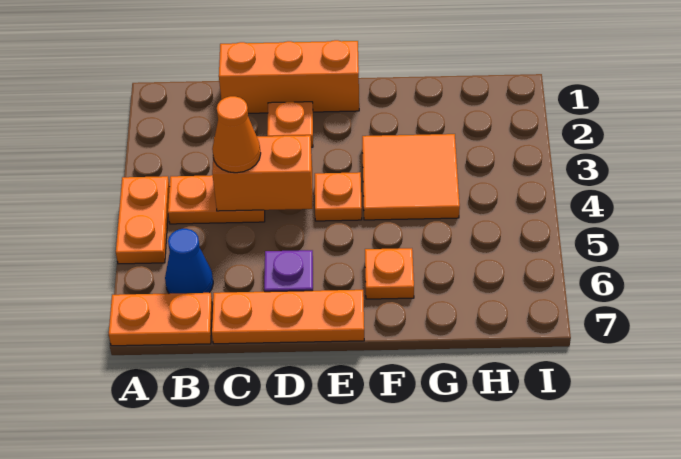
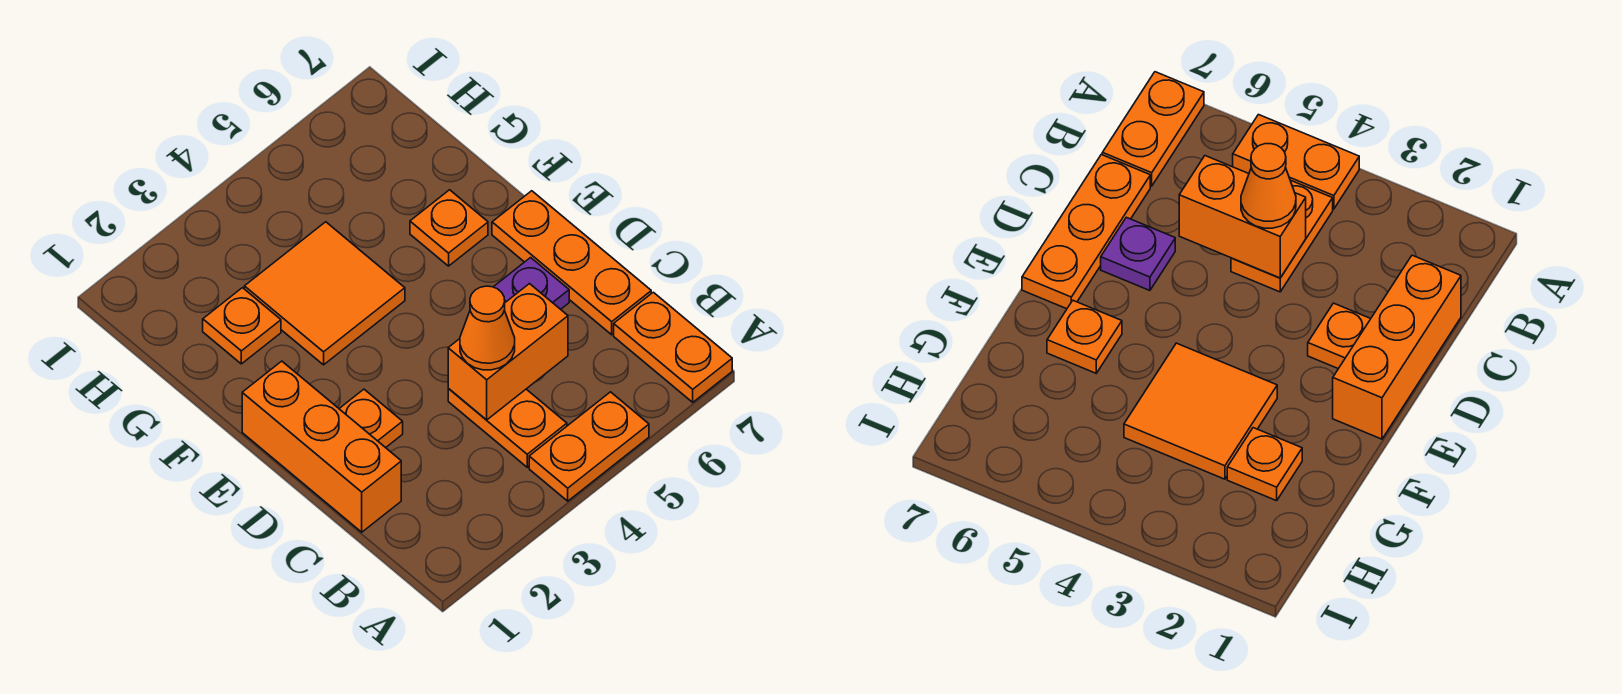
blue cone B6 level 1 -> none
orange brick C4:D4 level 2 -> orange brick C4:C5 level 2
orange plate E4 level 1 -> orange plate G2 level 1

